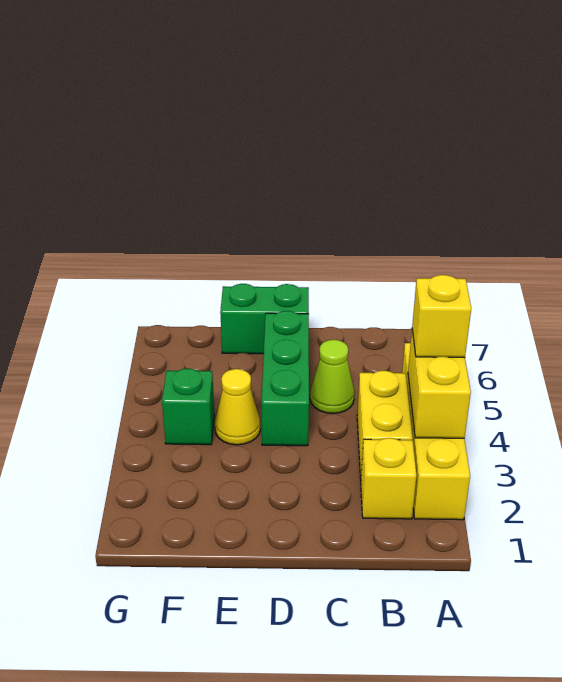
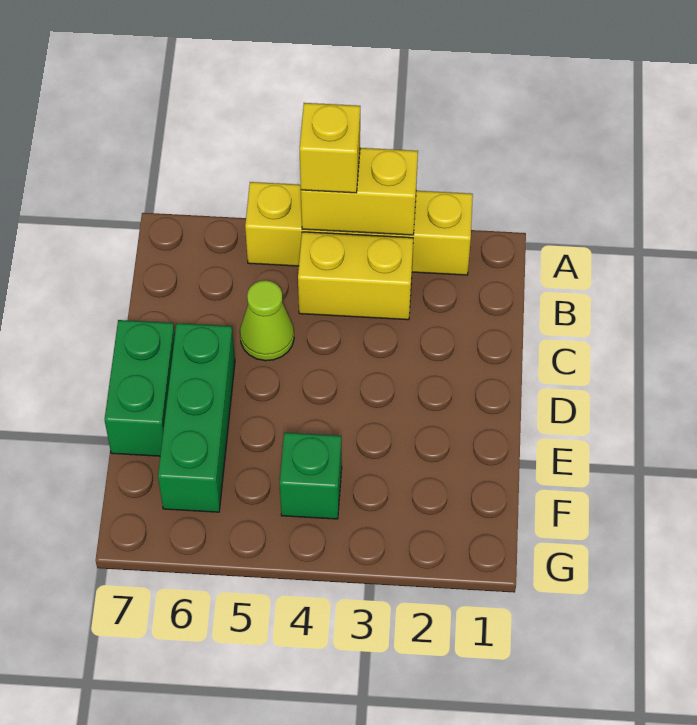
yellow brick B2 level 1 -> none
green brick D4:D6 level 1 -> green brick D6:F6 level 1
yellow cone E4 level 1 -> none

